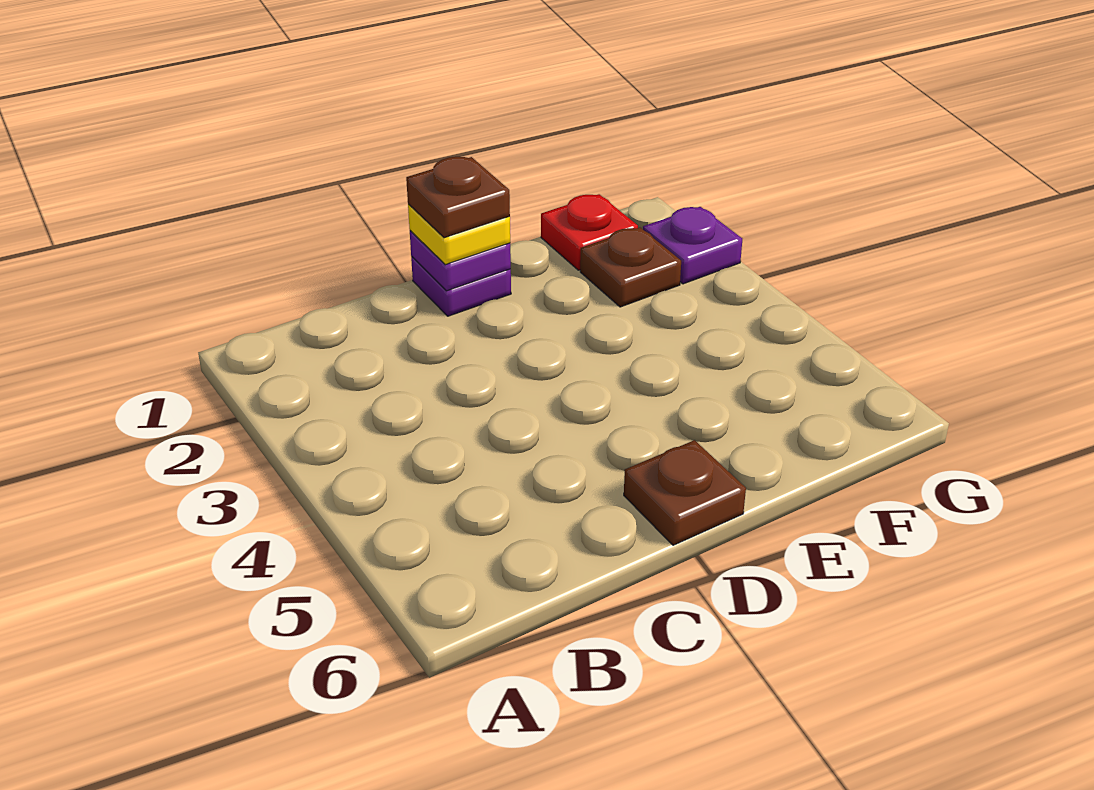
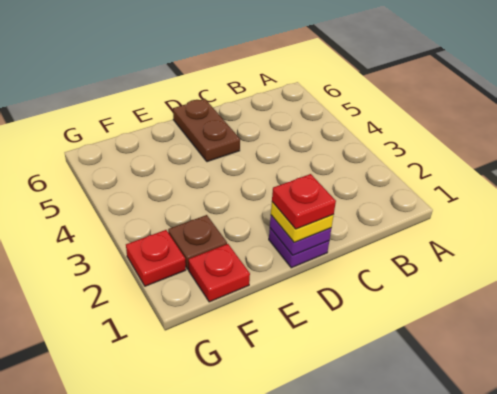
brown plate D1 level 4 -> red plate D1 level 4
brown plate D6 level 1 -> brown plate D5:D6 level 1
purple plate G2 level 1 -> red plate G2 level 1

